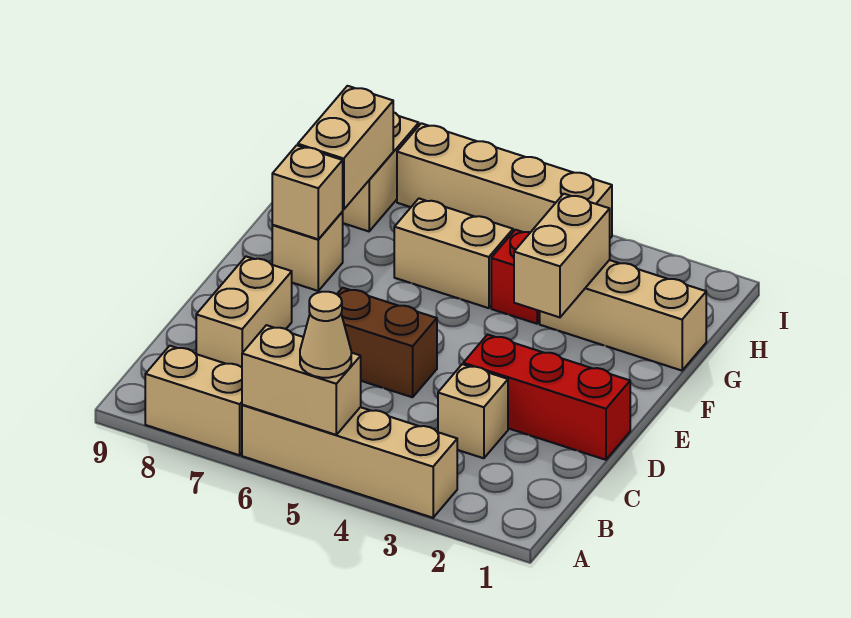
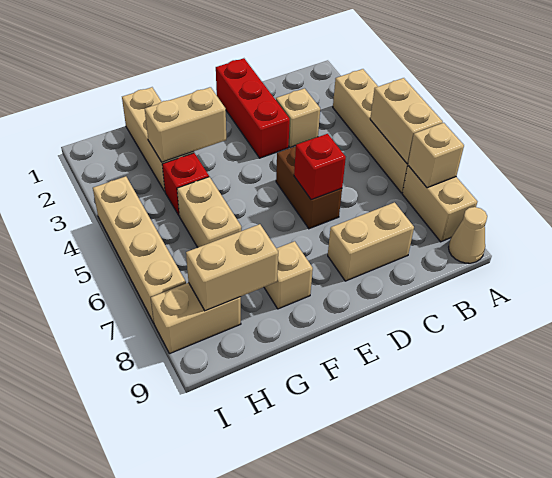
tan cone A5 level 3 -> tan cone A9 level 1
none -> red brick D6 level 2
tan brick F8 level 2 -> tan brick A7 level 2

